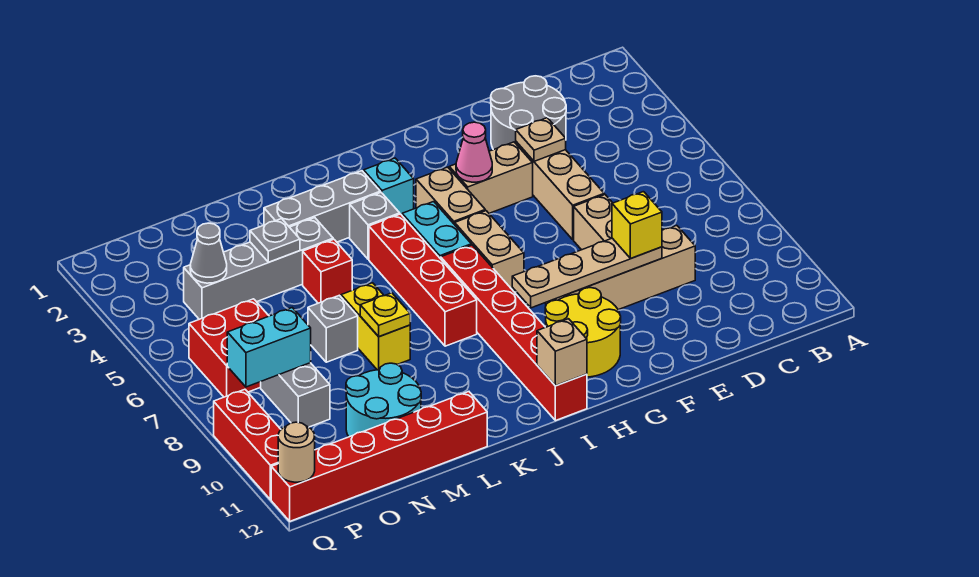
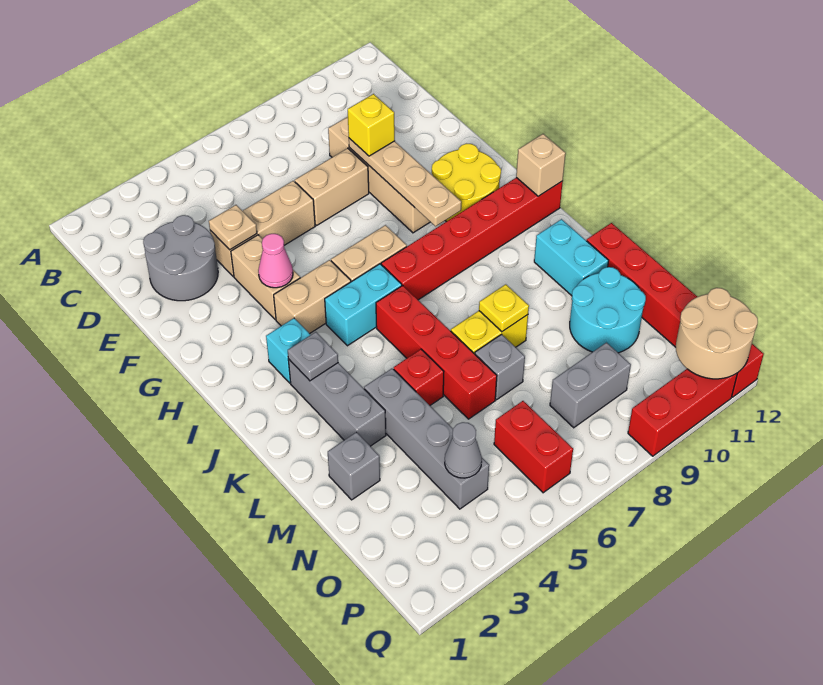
grey brick J4 level 1 -> grey brick M2 level 1
red brick J5:J8 level 1 -> red brick J6:M6 level 1
grey plate M4 level 2 -> grey plate J3 level 2
red brick O6:P7 level 1 -> red brick O6:P6 level 1
cyan brick O8:P8 level 2 -> cyan brick K11:L11 level 1
tan round brick Q12 level 2 -> tan round brick P11:Q12 level 2

